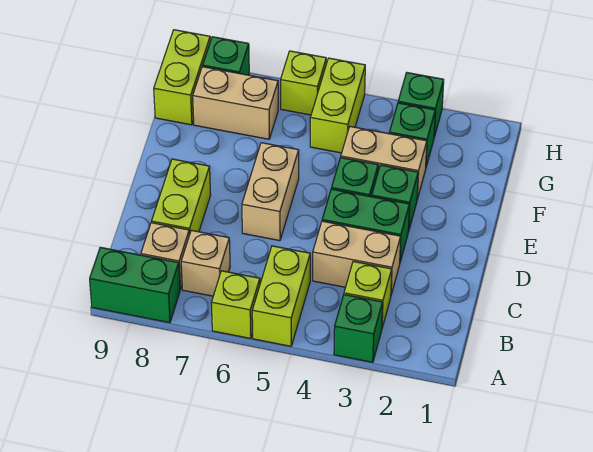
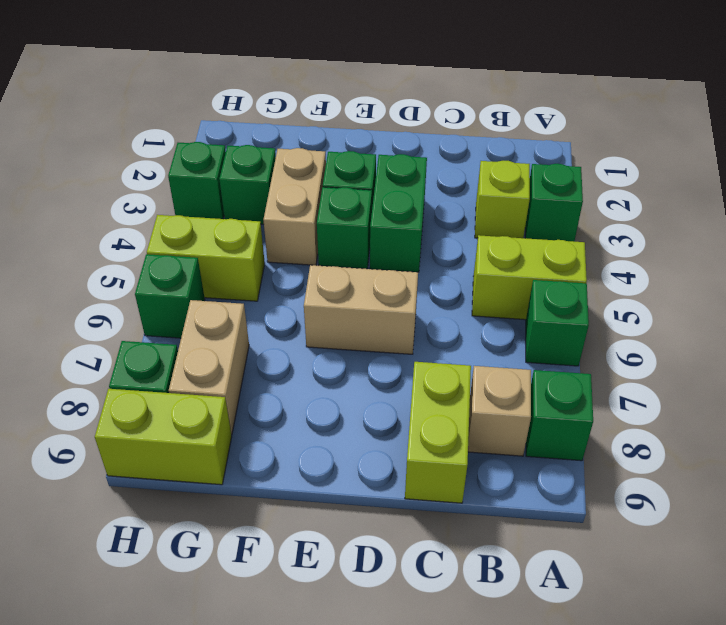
lime brick A6 level 1 -> green brick A6 level 1
green brick A8:A9 level 1 -> green brick A8 level 1
tan brick B7 level 1 -> none
tan brick C3:C4 level 1 -> none
lime brick C8:D8 level 1 -> lime brick C8:C9 level 1
lime brick H6 level 1 -> green brick H6 level 1

